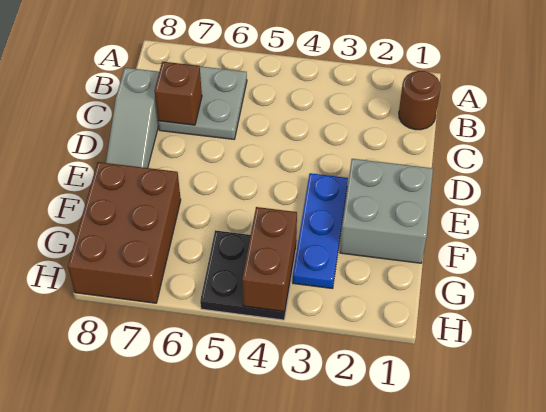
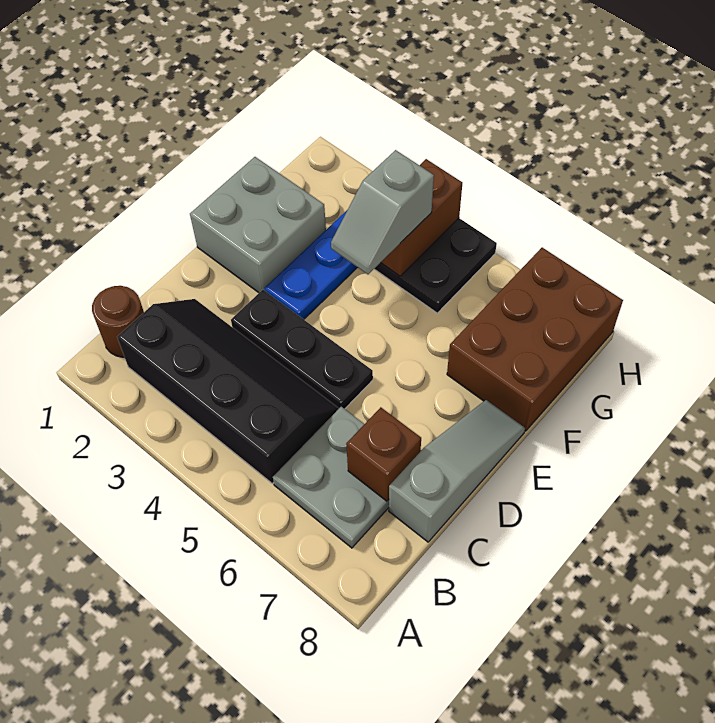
none -> black slope B2:C5 level 1 top B
none -> black plate D3:D5 level 1
none -> grey slope F4:G4 level 3 top G

